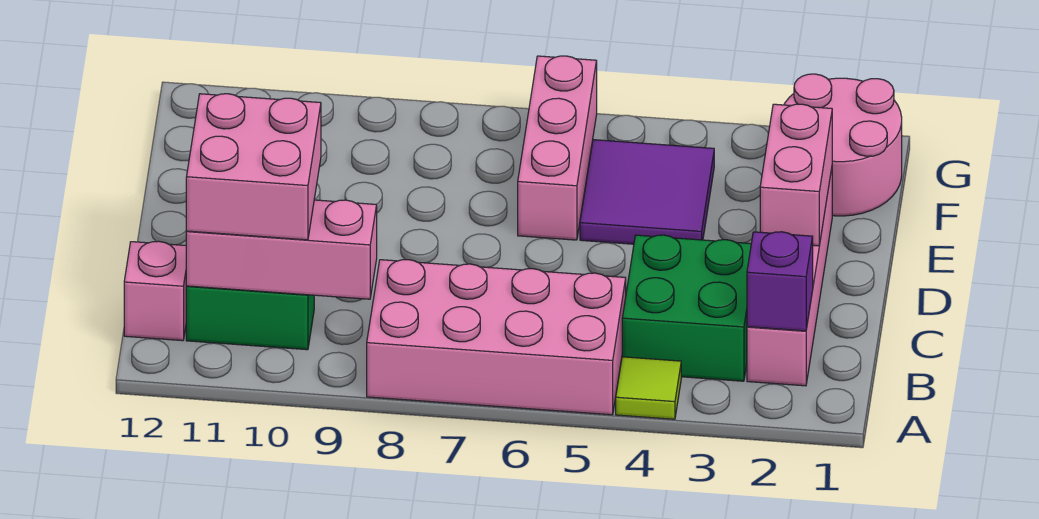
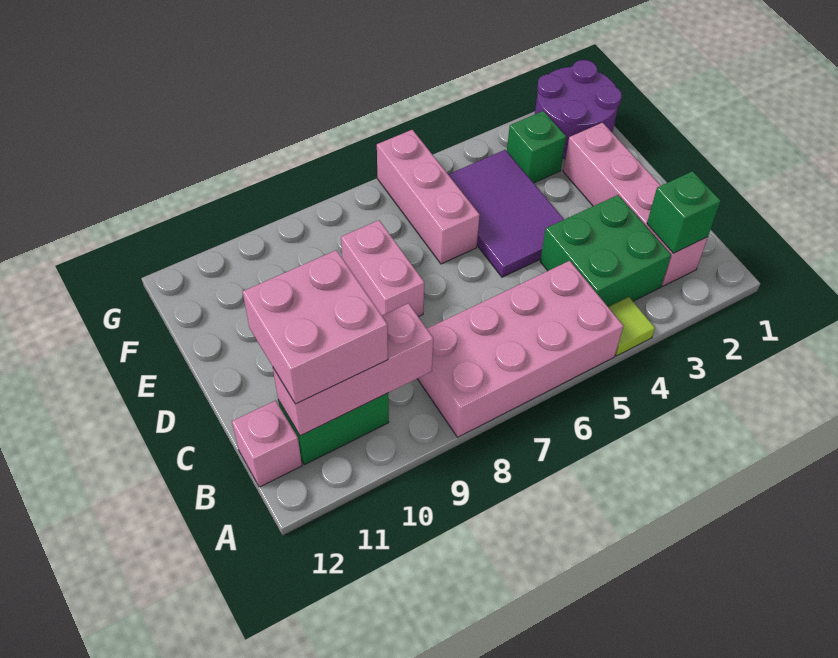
purple brick B2 level 2 -> green brick B2 level 2
pink brick D2:E2 level 2 -> pink brick D8:E8 level 1
purple tile E4:F5 level 1 -> purple tile D4:F5 level 1
pink round brick F1:G2 level 1 -> purple round brick F1:G2 level 1
none -> green brick F3 level 1

